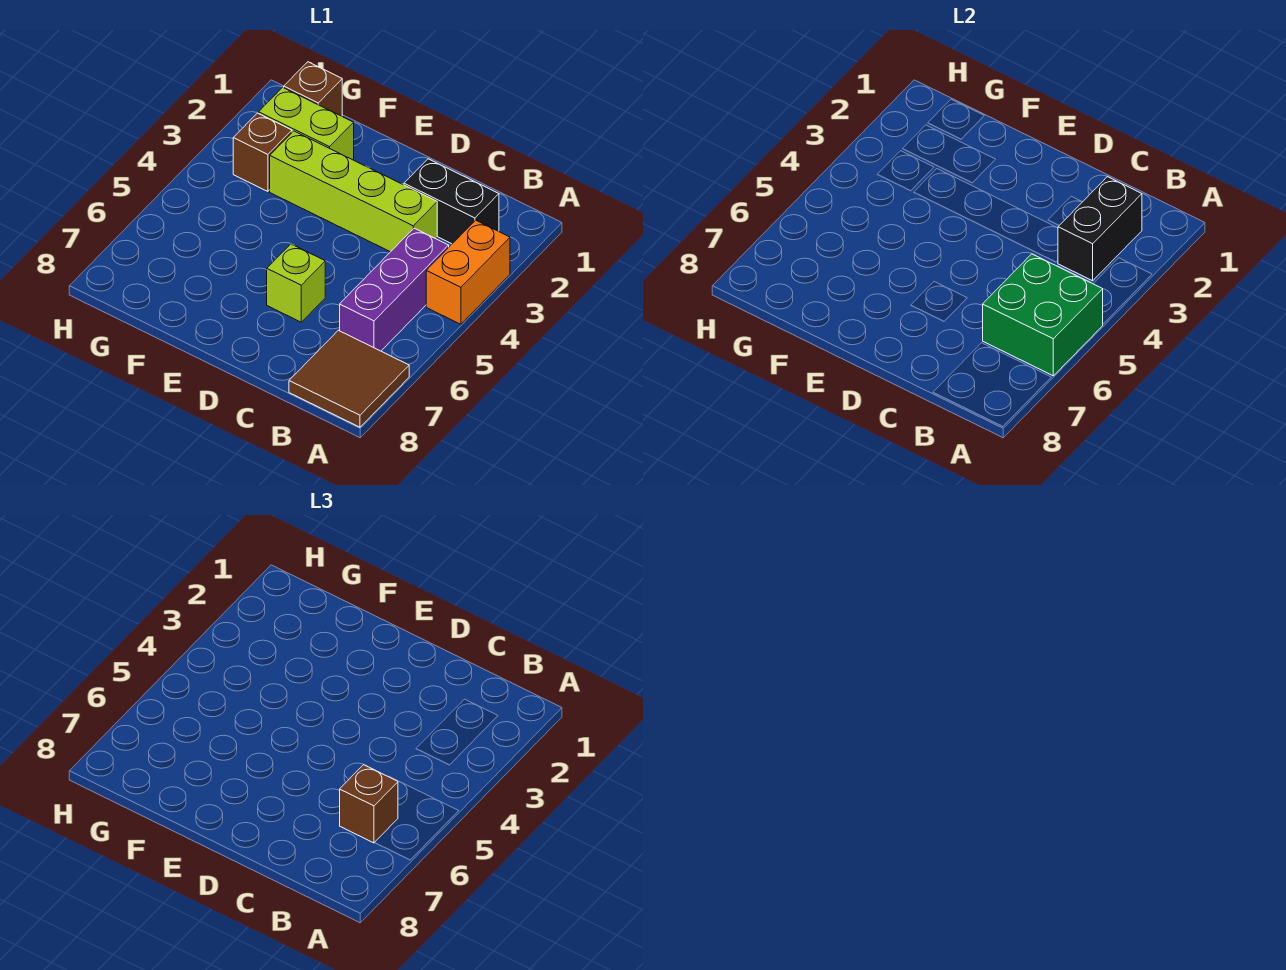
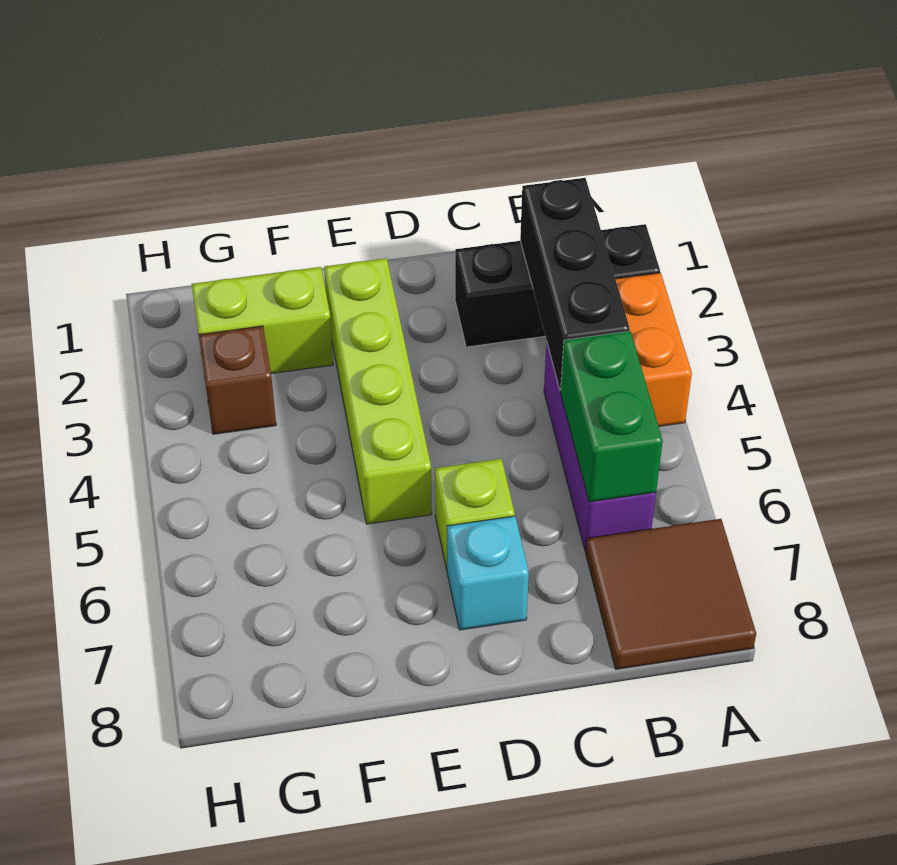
green brick A5:B6 level 2 -> green brick B5:B6 level 2
black brick B2:C2 level 1 -> black brick A2:C2 level 1
black brick B2:B3 level 2 -> black brick B2:B4 level 2
brown brick B6 level 3 -> none
lime brick C3:F3 level 1 -> lime brick E2:E5 level 1
none -> cyan brick D7 level 1
brown brick G1 level 1 -> none

